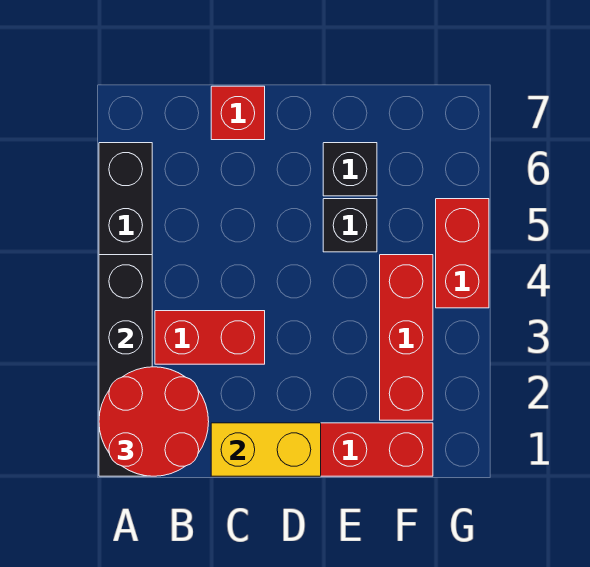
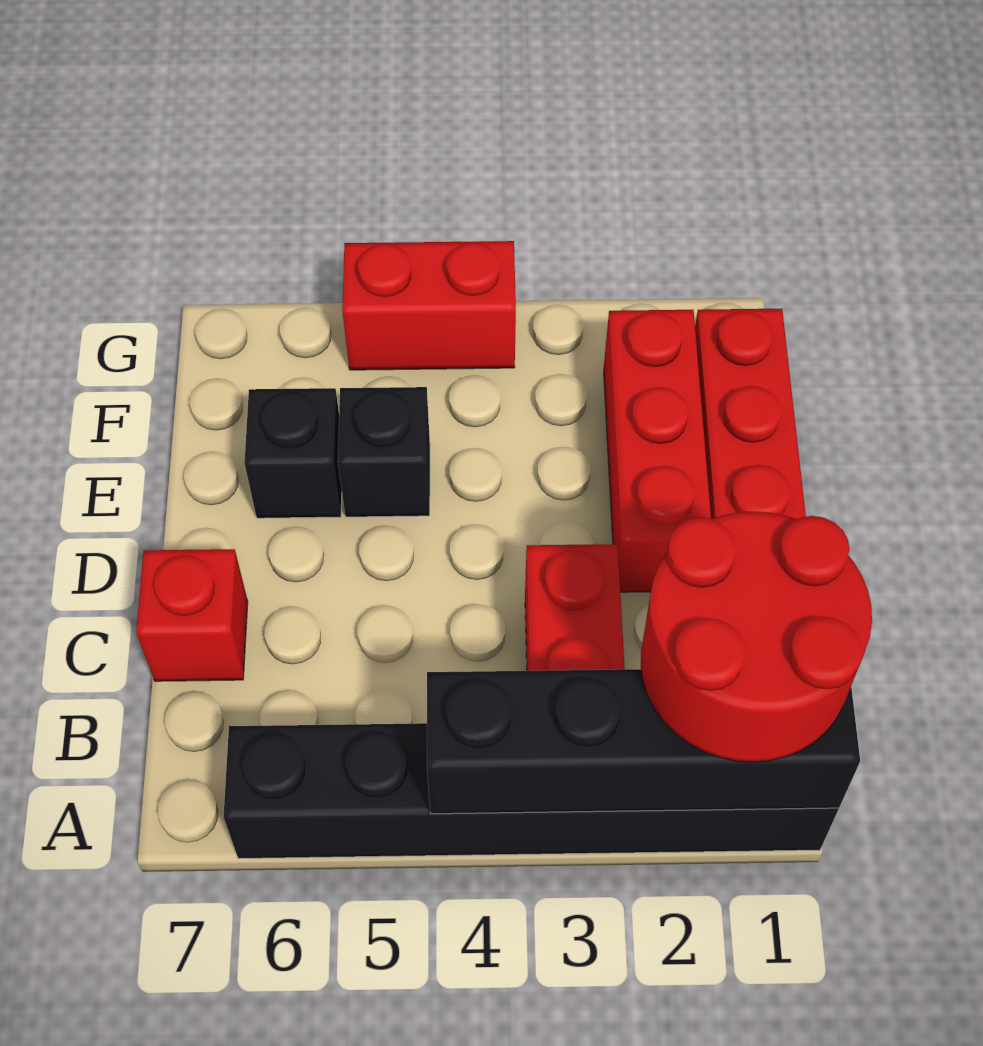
yellow brick C1:D1 level 2 -> none
red brick F2:F4 level 1 -> red brick D2:F2 level 1

